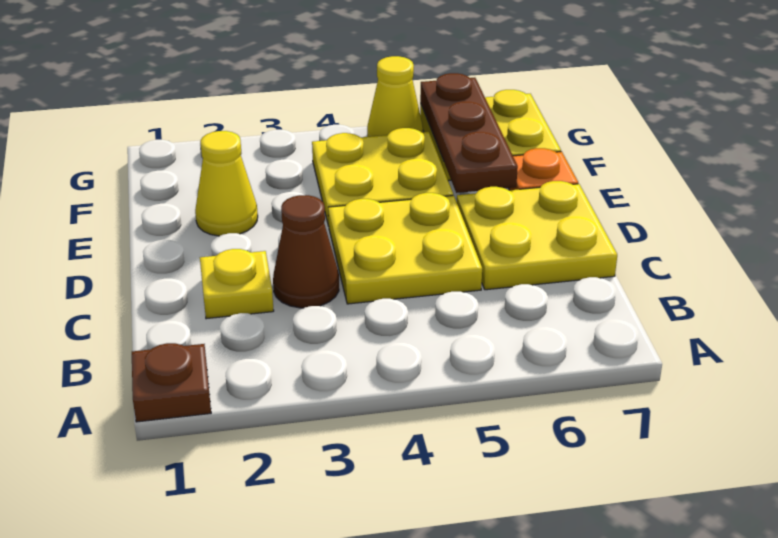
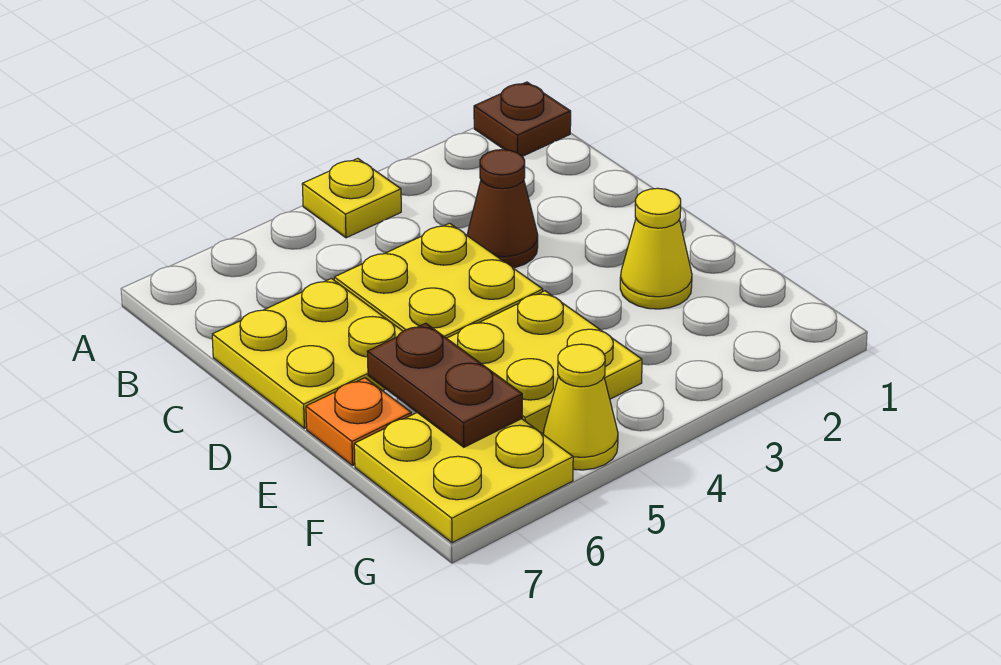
yellow plate C2 level 1 -> yellow plate A4 level 1
brown plate E6:G6 level 2 -> brown plate E6:F6 level 2

